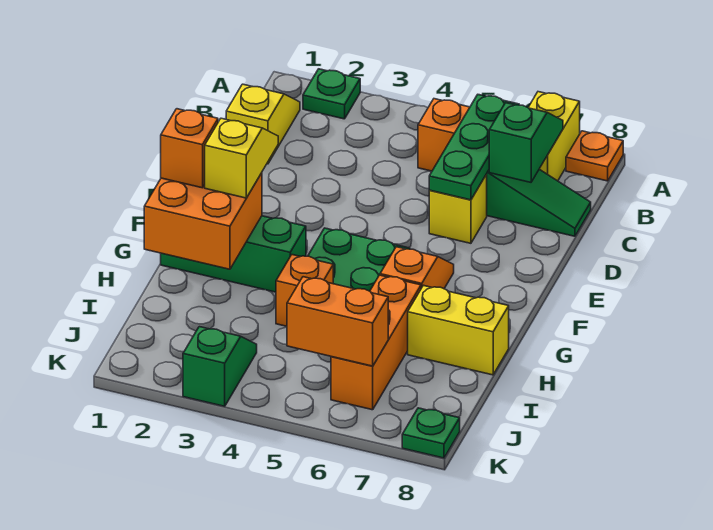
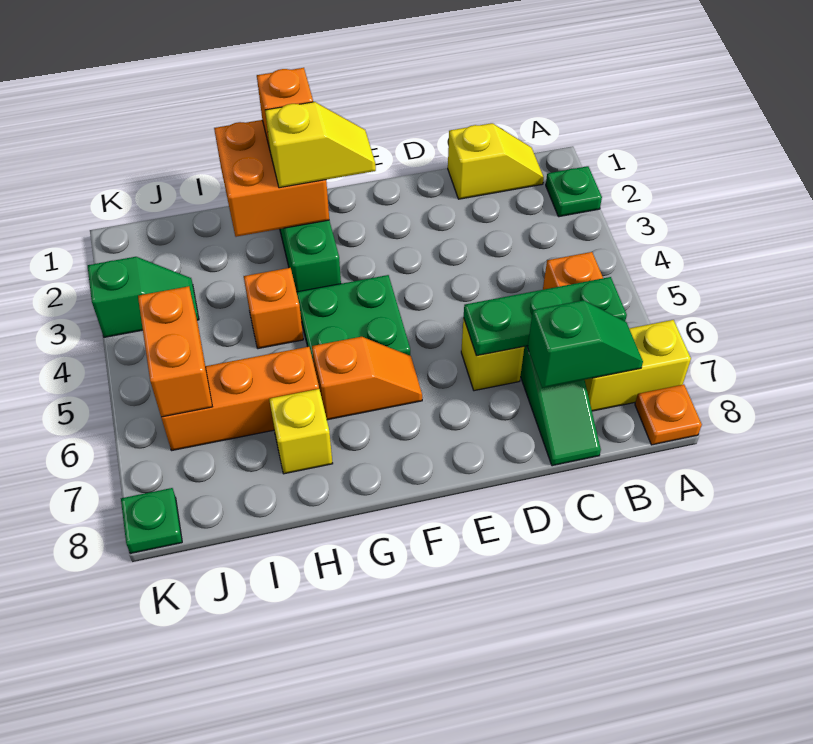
yellow brick H7:H8 level 1 -> yellow brick H7 level 1

